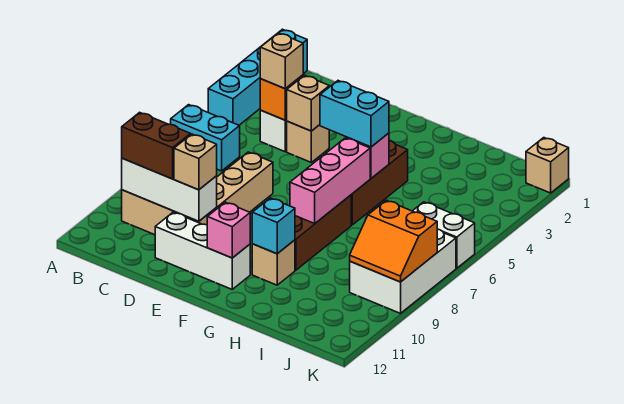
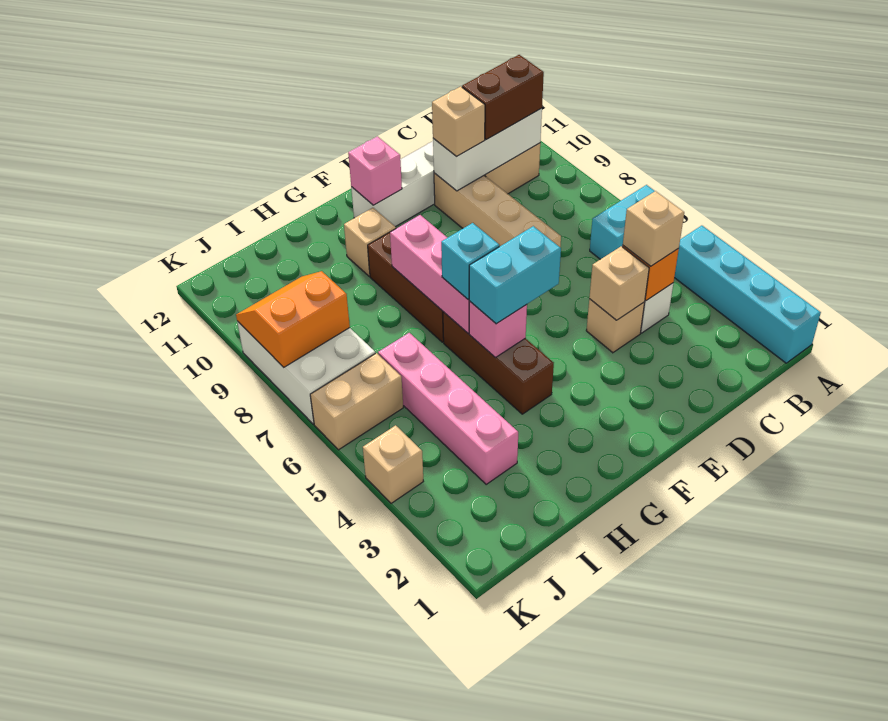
cyan brick G10 level 2 -> cyan brick G6 level 3
none -> pink brick I3:I6 level 1
white brick J6:K6 level 1 -> tan brick J6:K6 level 1
tan brick K1 level 1 -> tan brick K4 level 1

